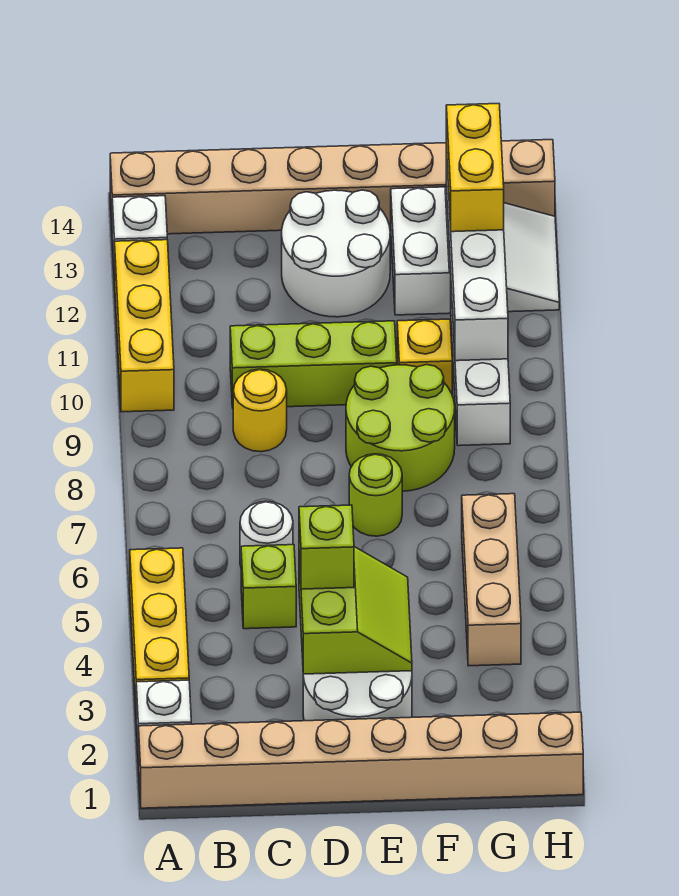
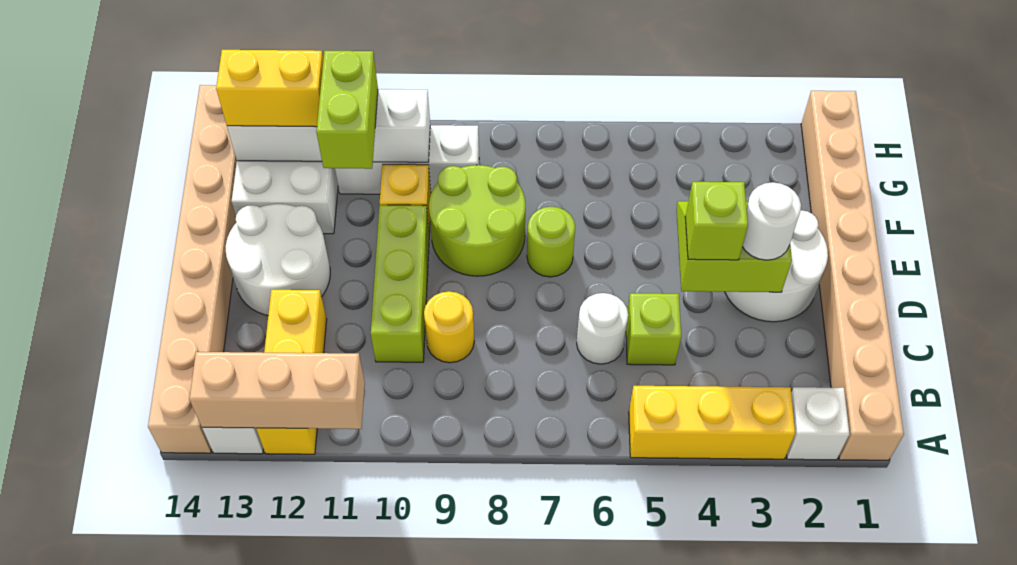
yellow brick A10:A12 level 1 -> yellow brick A12:C12 level 1
none -> white round brick D3 level 3
none -> lime brick F11:G11 level 3
tan brick G4:G6 level 1 -> tan brick A11:A13 level 2

